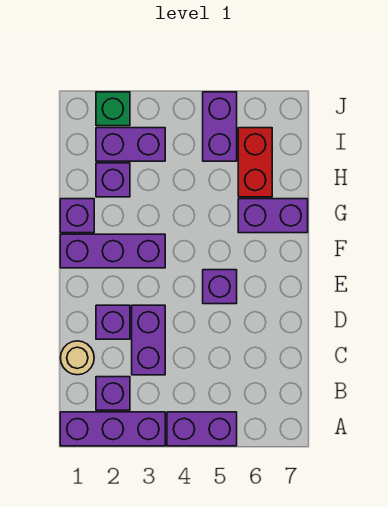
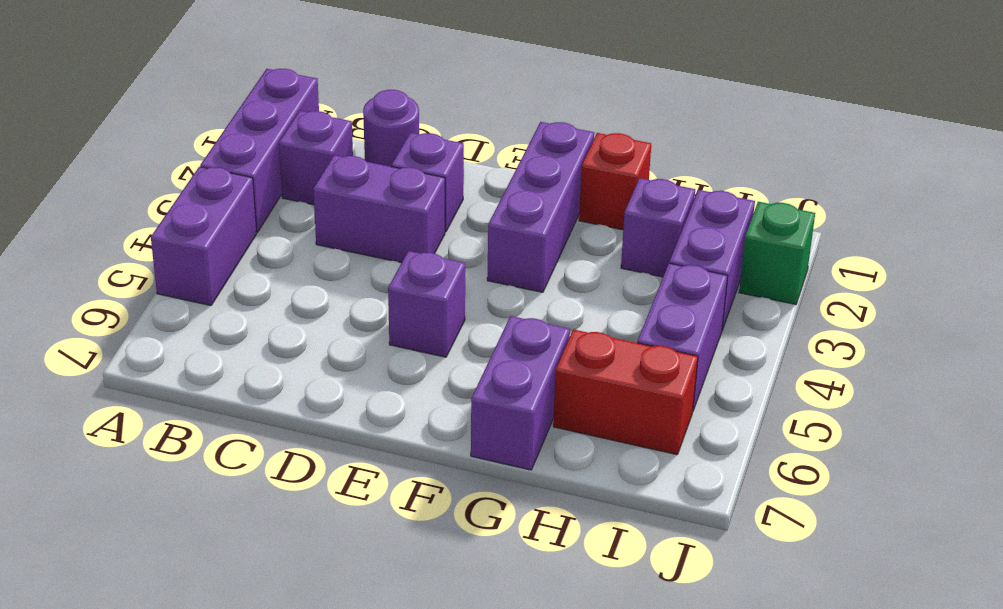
tan round brick C1 level 1 -> purple round brick C1 level 1
purple brick G1 level 1 -> red brick G1 level 1
purple brick I5:J5 level 1 -> purple brick I4:I5 level 1

